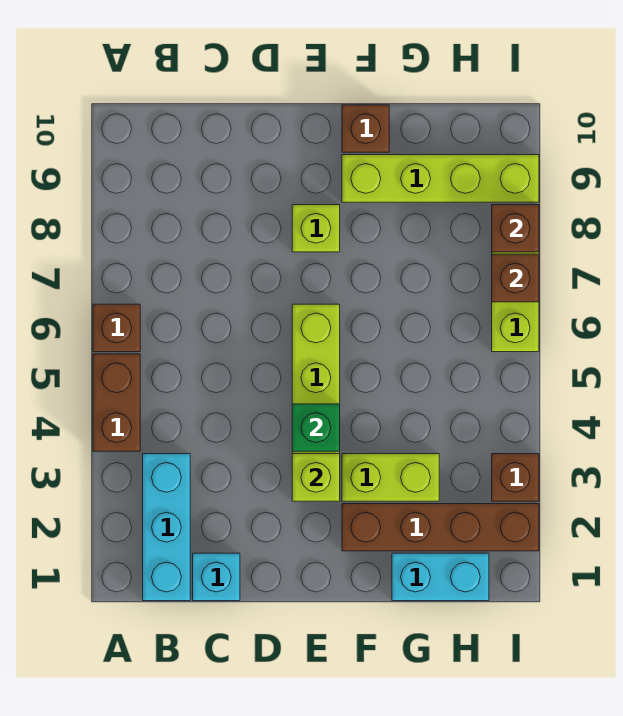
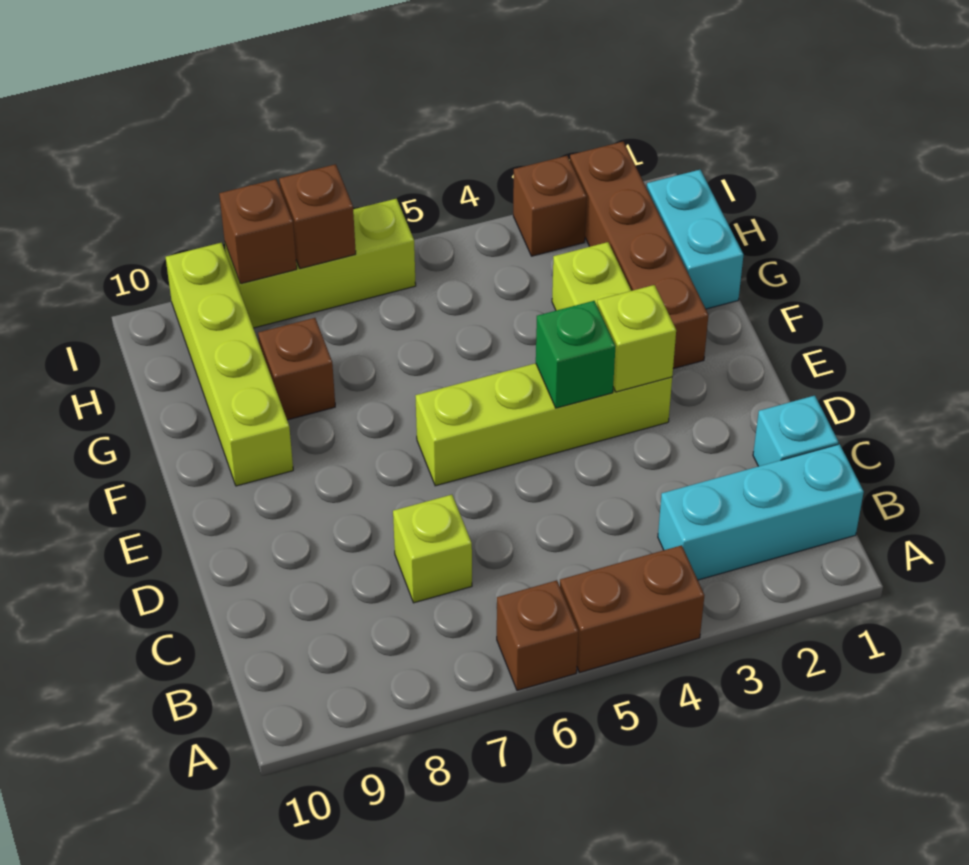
lime brick E8 level 1 -> lime brick C7 level 1
brown brick F10 level 1 -> brown brick G8 level 1

